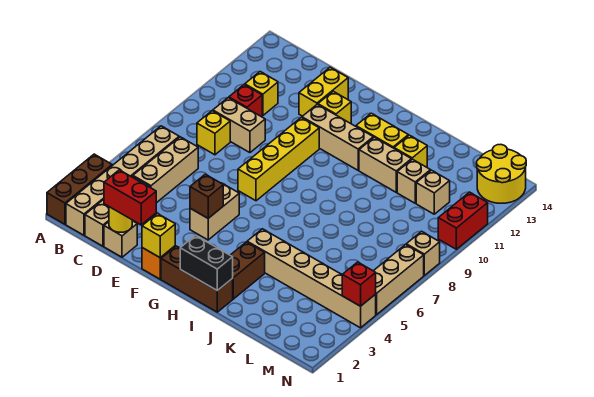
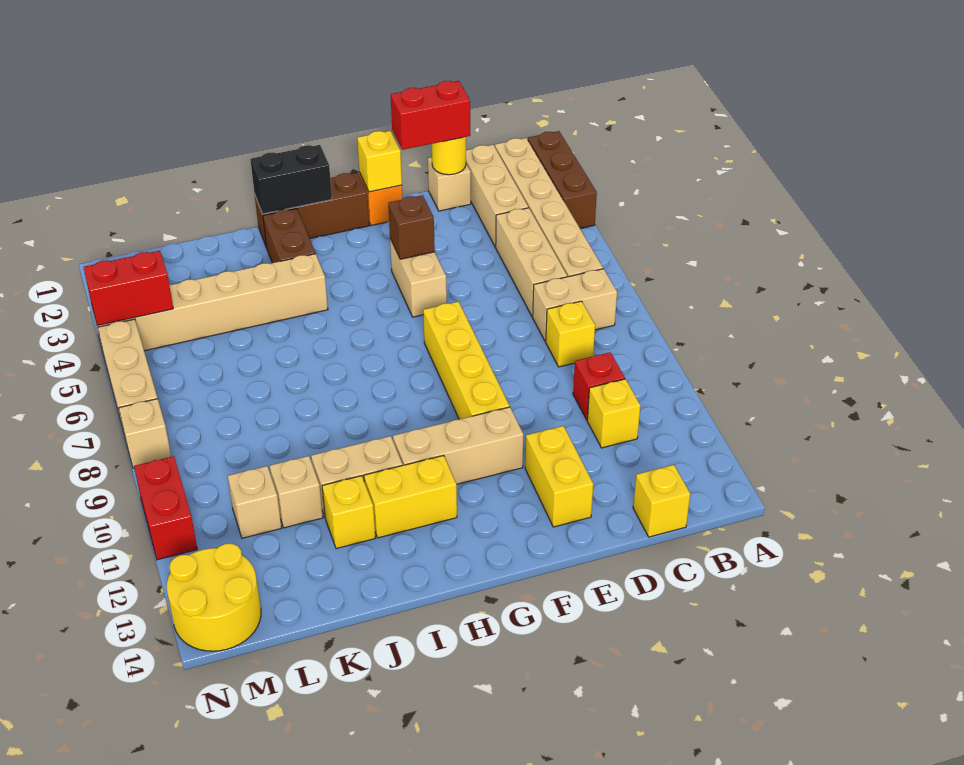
tan brick C9:D9 level 1 -> tan brick B7:C7 level 1
yellow brick F12 level 1 -> yellow brick C14 level 1
red brick N4 level 2 -> red brick M4:N4 level 2

